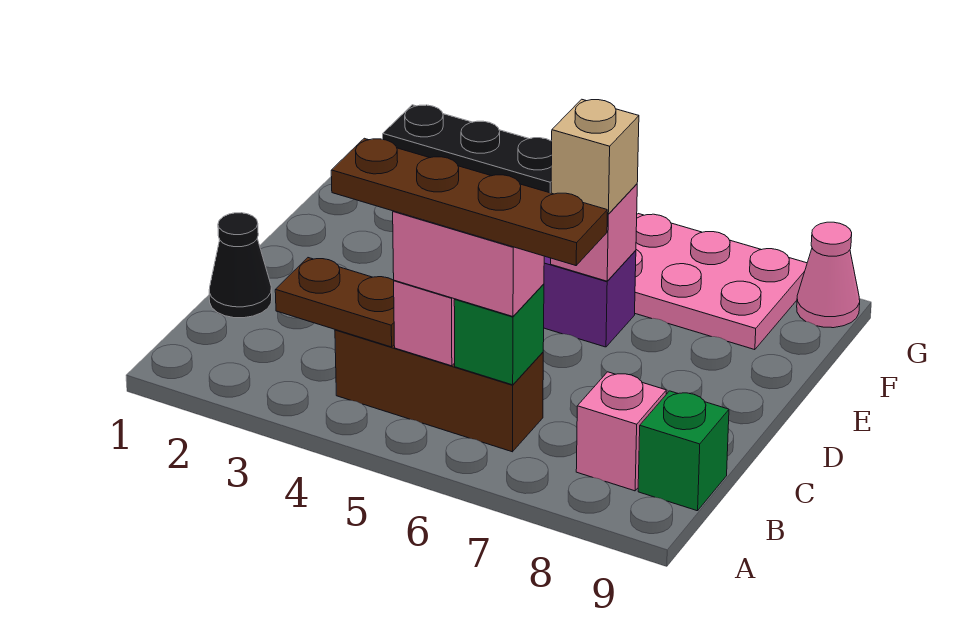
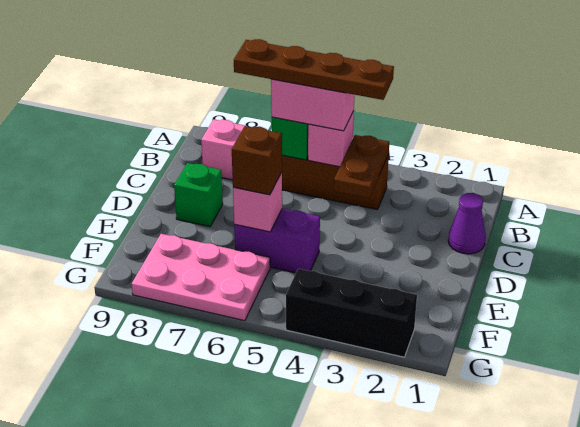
brown plate B3:B4 level 2 -> brown plate B4:C4 level 2
green brick B9 level 1 -> green brick D8 level 1
black cone C1 level 1 -> purple cone C1 level 1
tan brick E6 level 3 -> brown brick E6 level 3
pink cone G9 level 1 -> none

